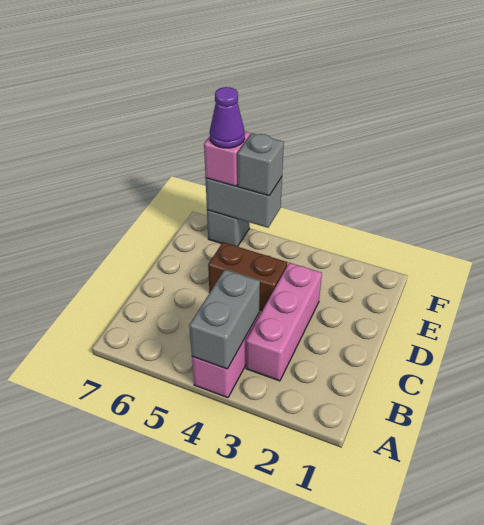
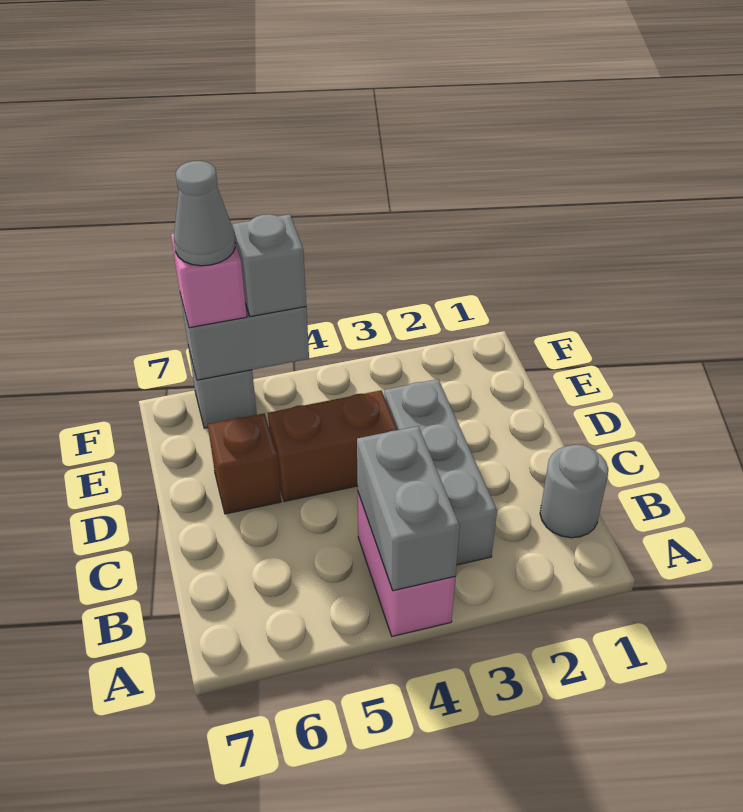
none -> grey round brick B1 level 1
pink brick B3:D3 level 1 -> grey brick B3:D3 level 1
none -> brown brick D6 level 1
purple cone F6 level 4 -> grey cone F6 level 4

